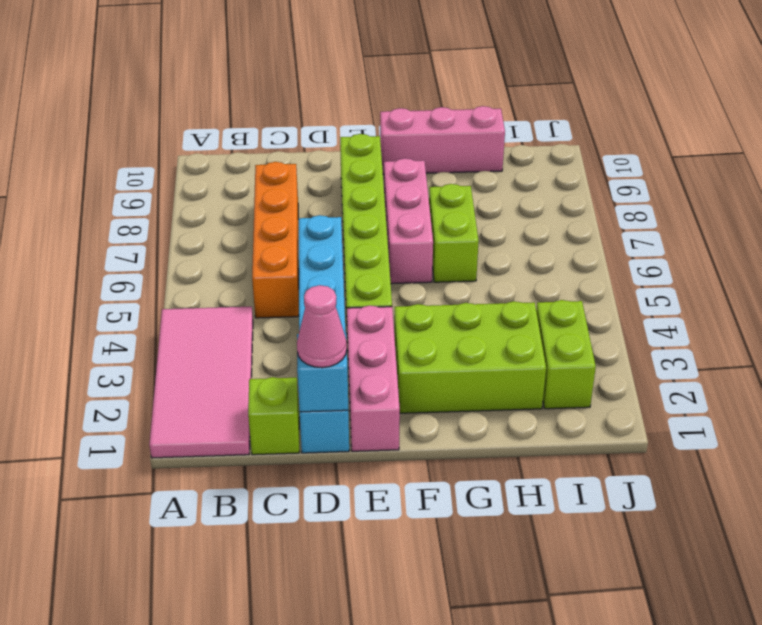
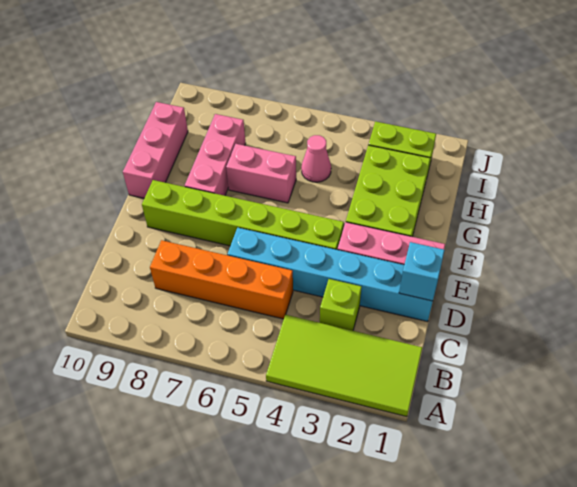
pink tile A1:B4 level 1 -> lime tile A1:B4 level 1
lime brick C1 level 1 -> lime brick C3 level 1
pink cone D1 level 3 -> pink cone H5 level 1
pink brick F6:F8 level 1 -> pink brick F8:H8 level 1
lime brick G6:G7 level 1 -> pink brick G6:G7 level 1

